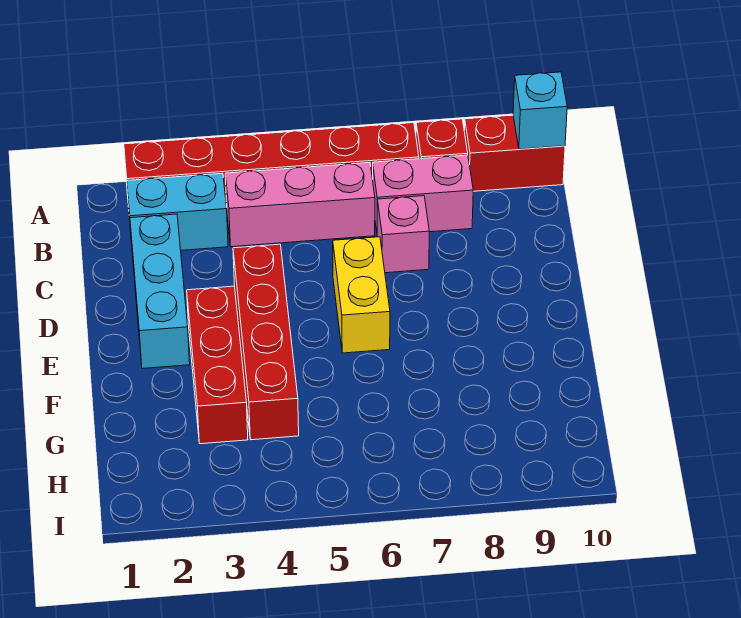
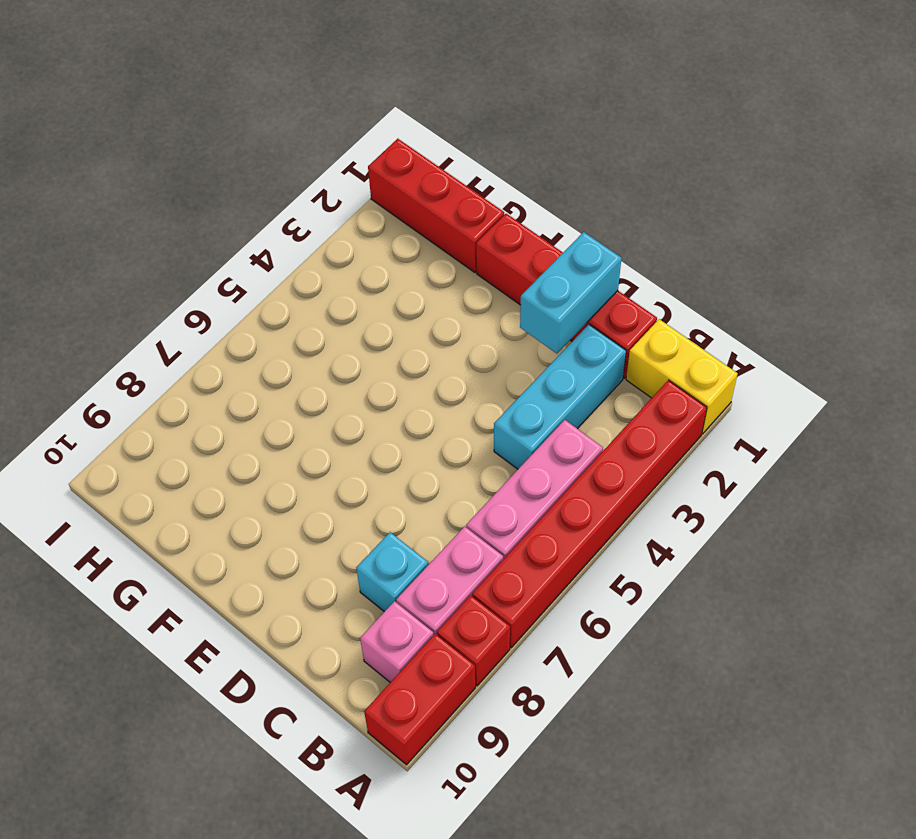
cyan brick A10 level 2 -> cyan brick C8 level 1
cyan brick B2:B3 level 1 -> cyan brick D1:D2 level 2
cyan brick C2:E2 level 1 -> cyan brick C2:C4 level 1
pink brick C7 level 1 -> pink brick B9 level 1
red brick D4:G4 level 1 -> red brick C1:F1 level 1
yellow brick D6:E6 level 1 -> yellow brick A1:B1 level 1
red brick E3:G3 level 1 -> red brick G1:I1 level 1

